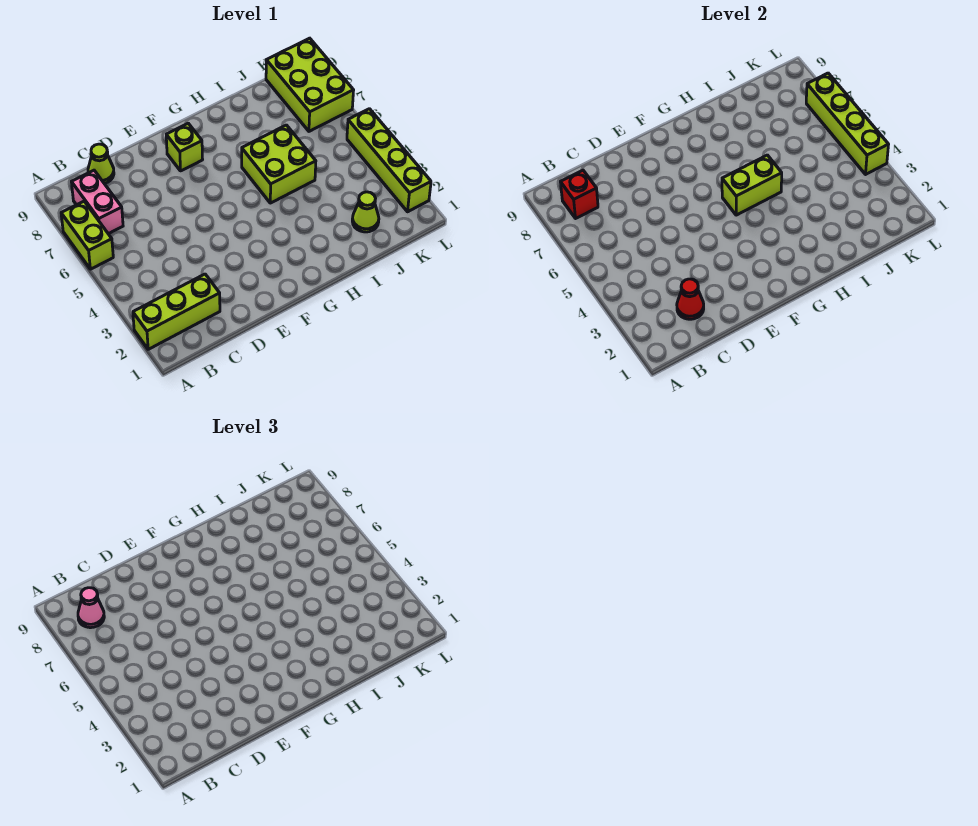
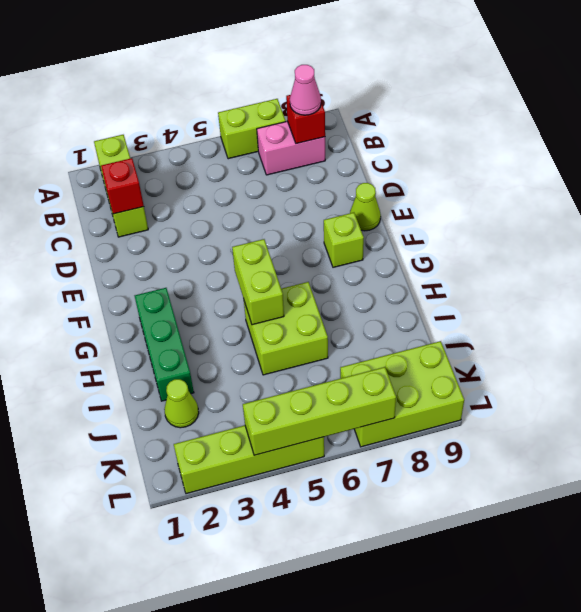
red cone C2 level 2 -> red brick C2 level 2
lime cone C9 level 1 -> lime cone E9 level 1
none -> green brick G2:I2 level 1

